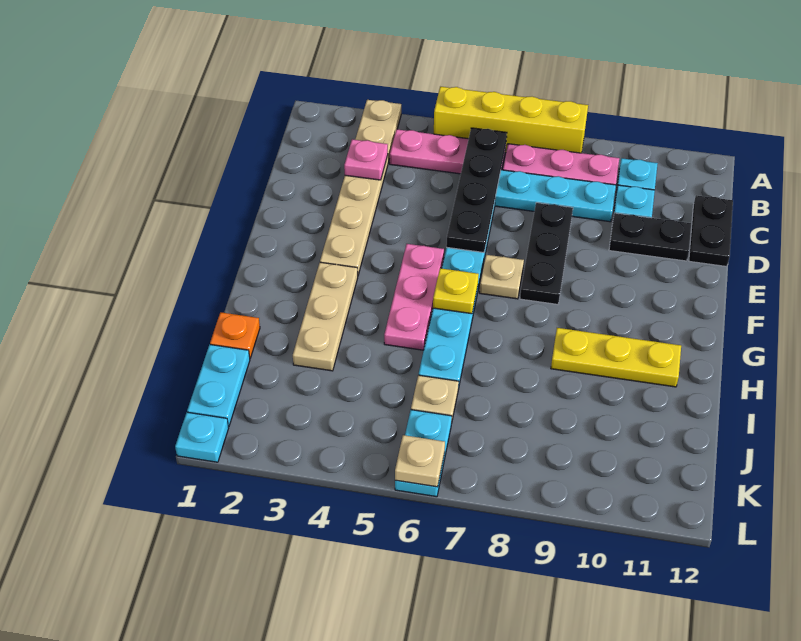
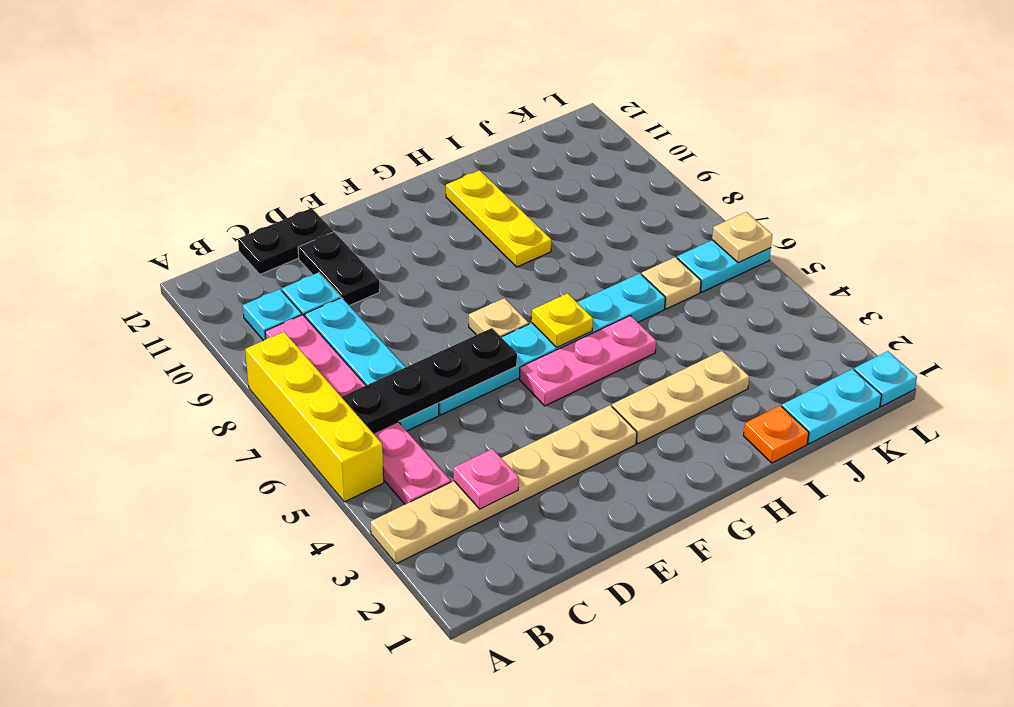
black plate D8:F8 level 1 -> none

